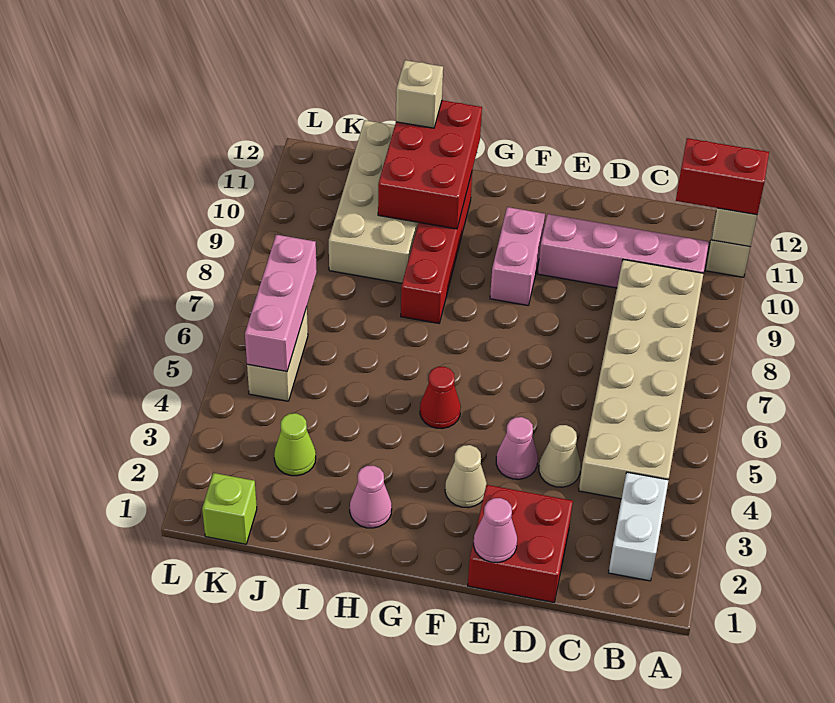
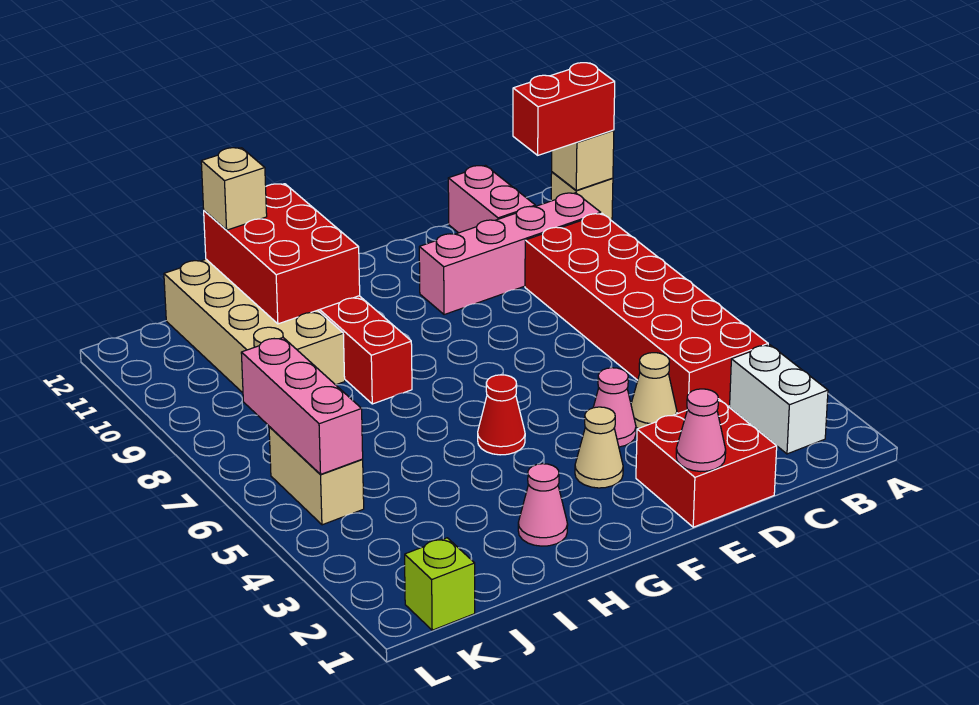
tan brick B4:C9 level 1 -> red brick B4:C9 level 1
pink brick F9:F10 level 1 -> pink brick C11:C12 level 1
lime cone J3 level 1 -> none

